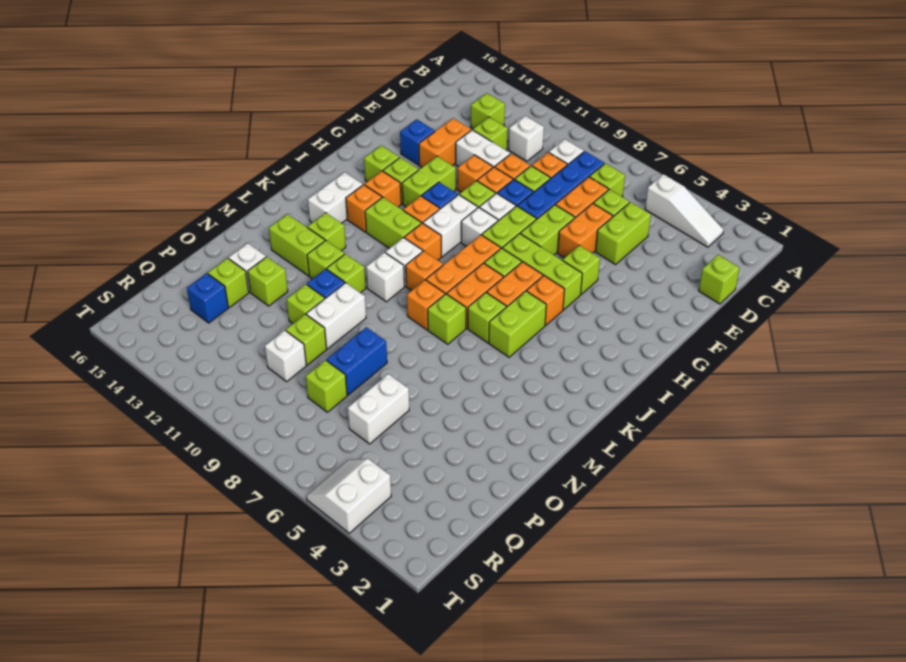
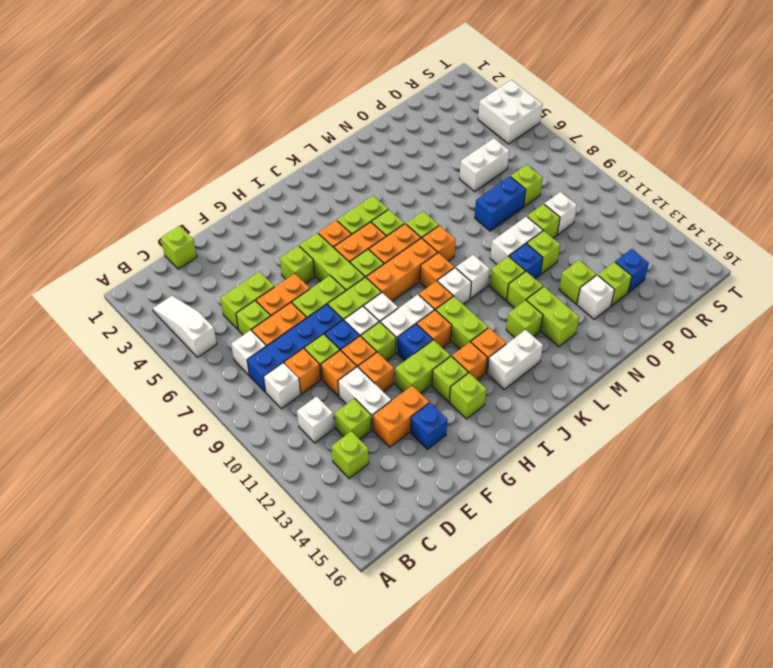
lime brick C7 level 1 -> white brick C7 level 1
white slope S4:T5 level 1 top 4 -> white brick S4:T5 level 1

